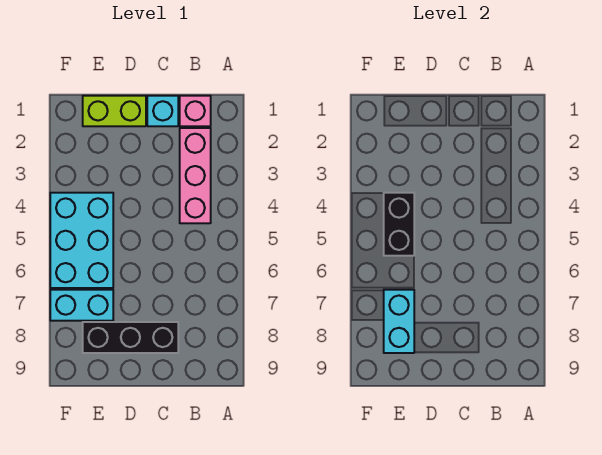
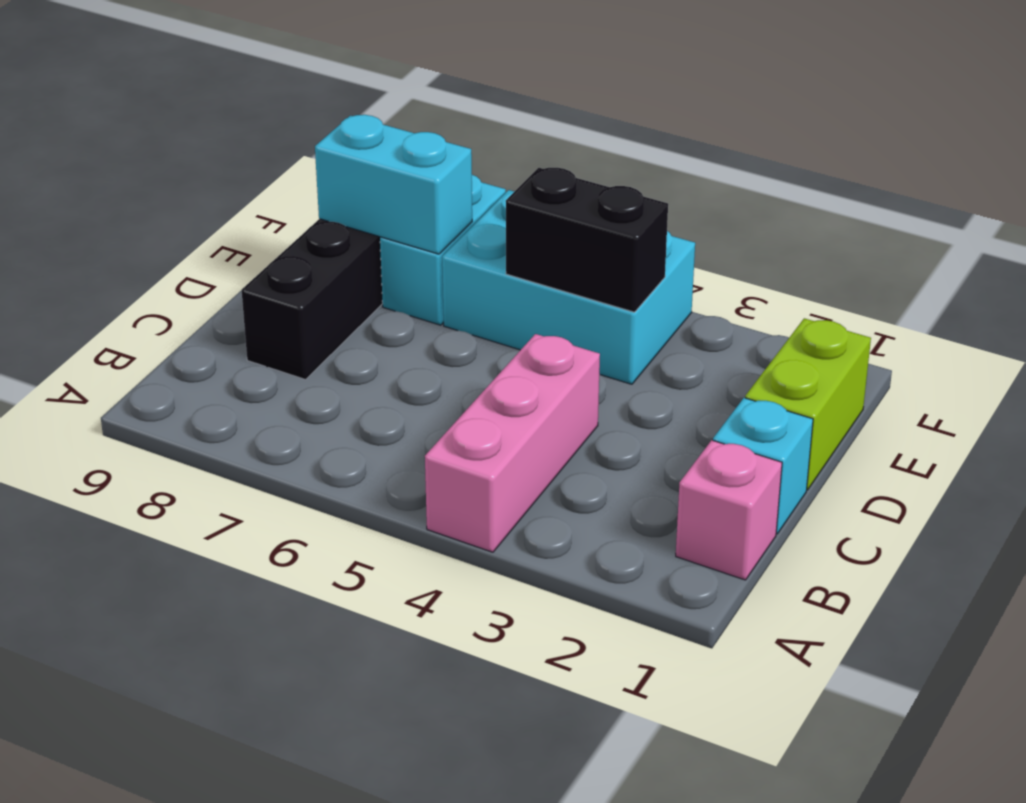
pink brick B2:B4 level 1 -> pink brick A4:C4 level 1

